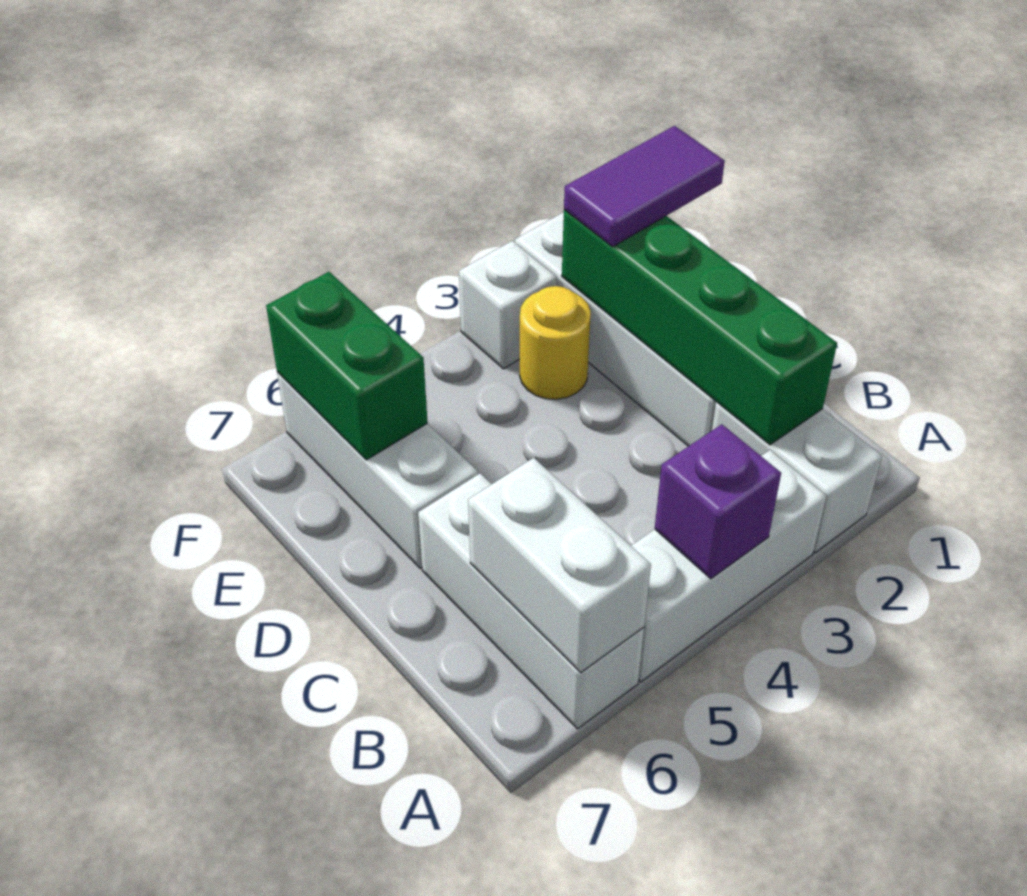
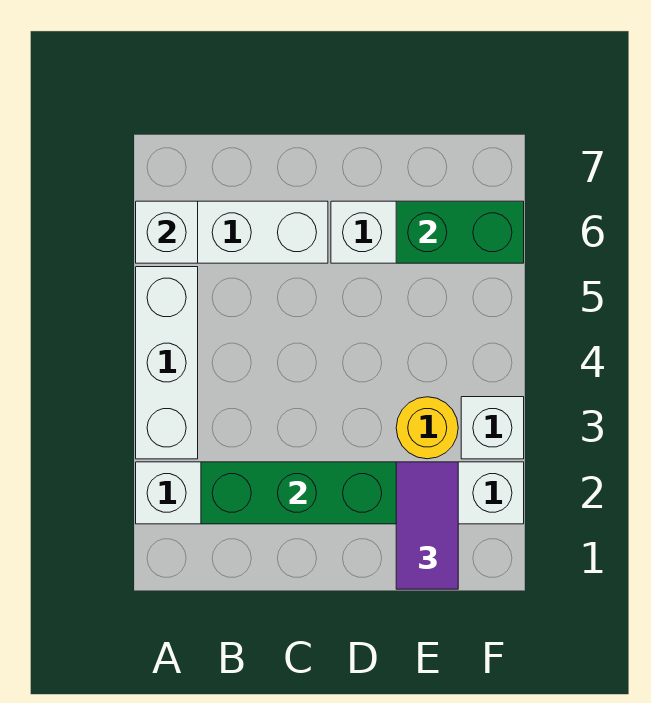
purple brick A4 level 2 -> none
white brick A6:B6 level 2 -> white brick A6 level 2

